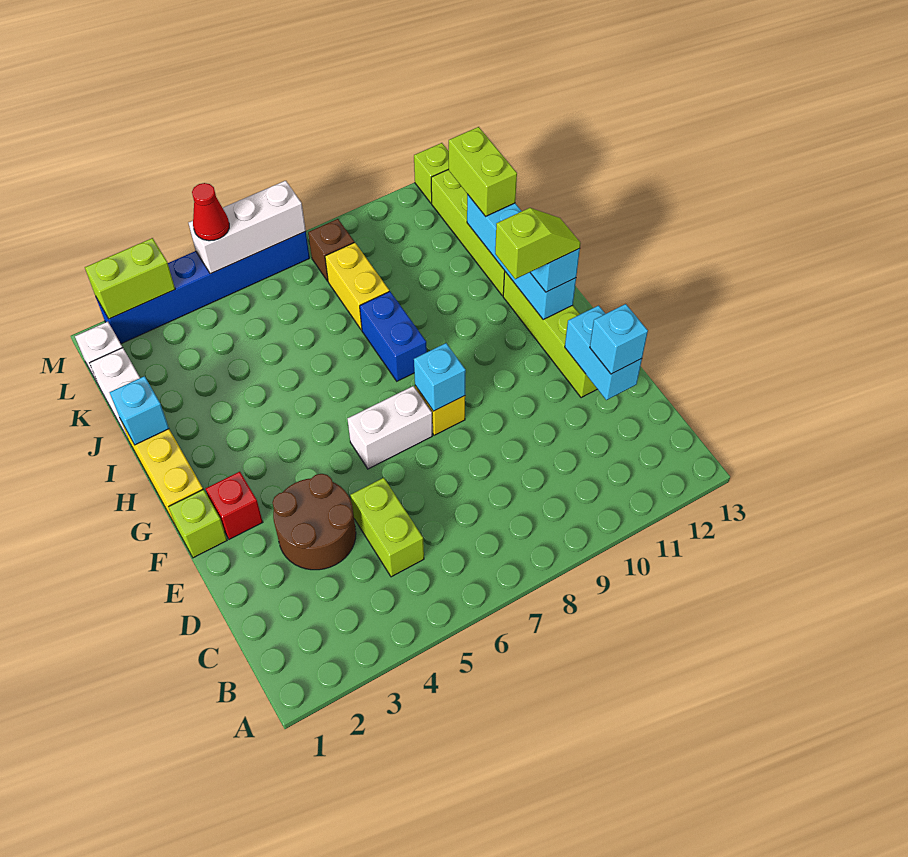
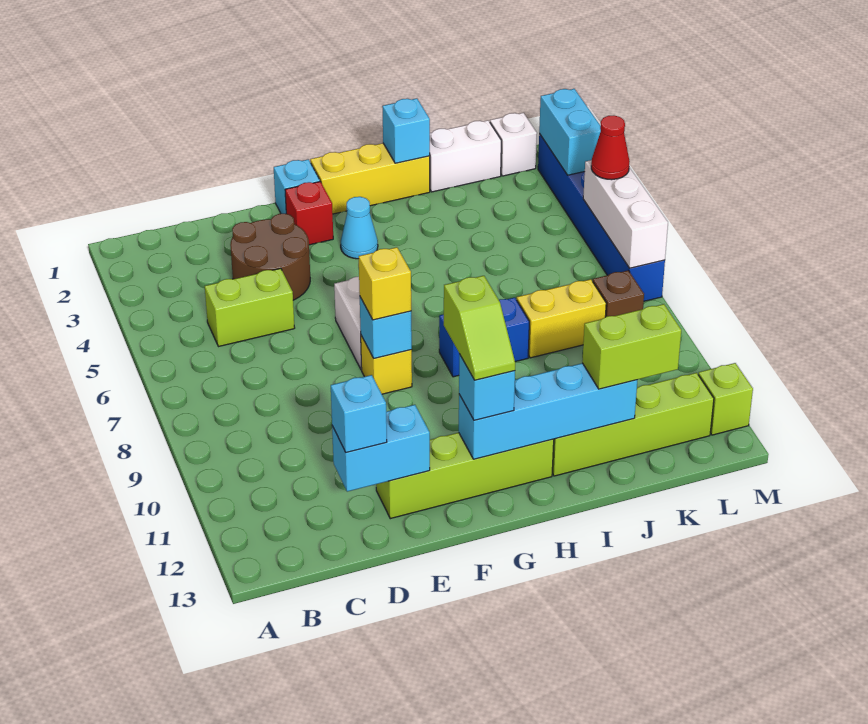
lime brick F1 level 1 -> cyan brick F1 level 1
none -> yellow brick F8 level 3
none -> cyan cone G3 level 1
lime brick M2:M3 level 2 -> cyan brick M2:M3 level 2

